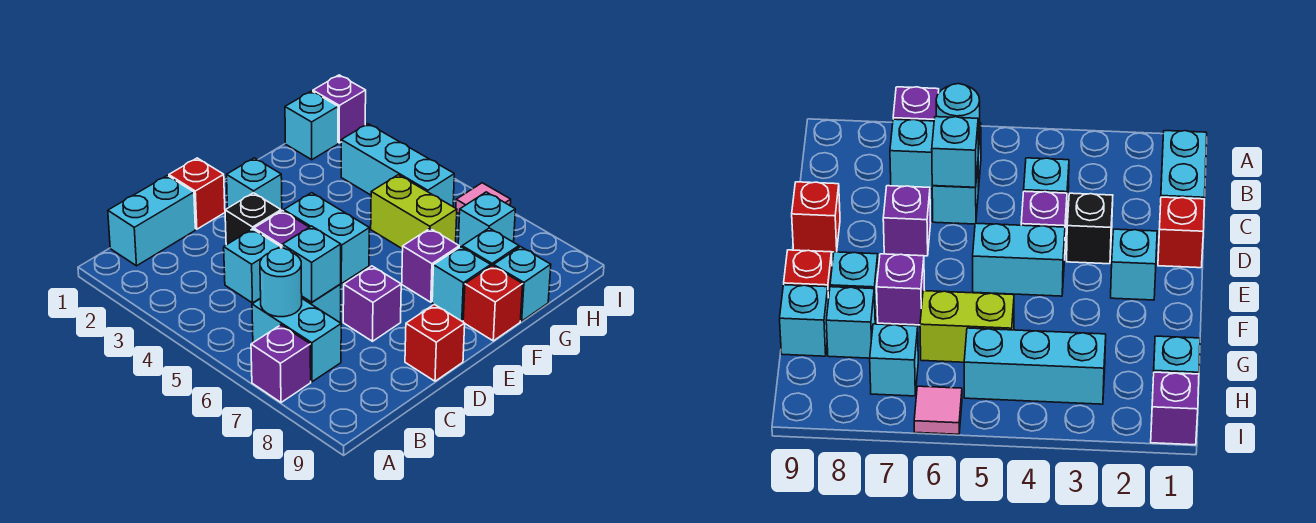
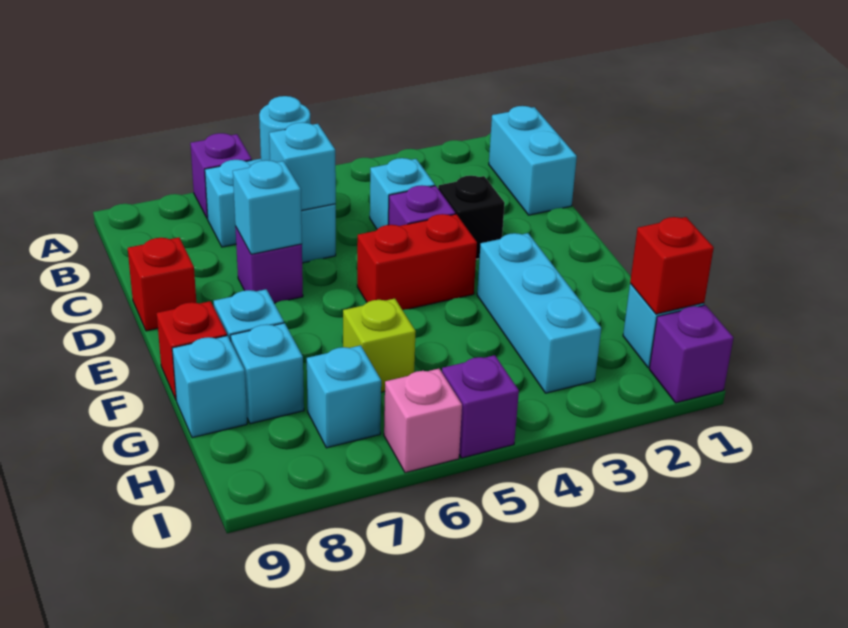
red brick D1 level 1 -> red brick H1 level 2
cyan brick E2 level 1 -> cyan brick D7 level 2
cyan brick E4:E5 level 1 -> red brick E4:E5 level 1
purple brick F7 level 1 -> purple brick I5 level 1
lime brick G5:G6 level 1 -> lime brick G6 level 1
cyan brick H3:H5 level 1 -> cyan brick F3:H3 level 1
pink tile I6 level 1 -> pink brick I6 level 1

